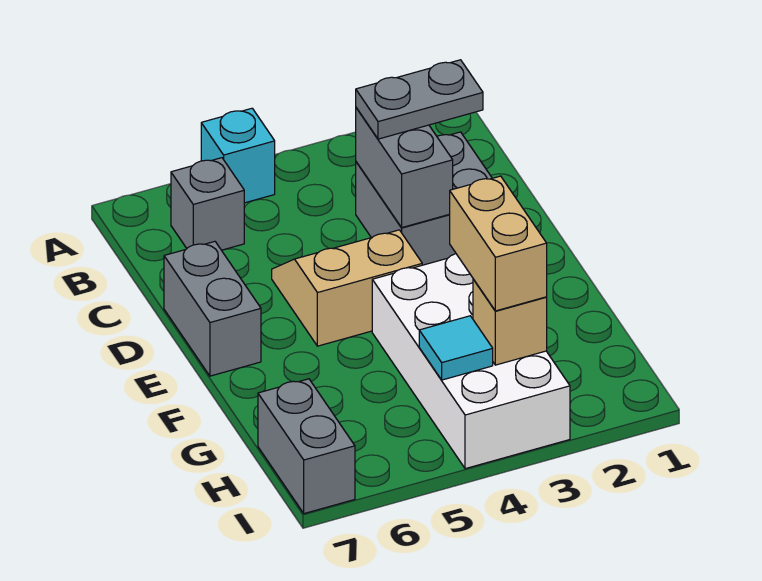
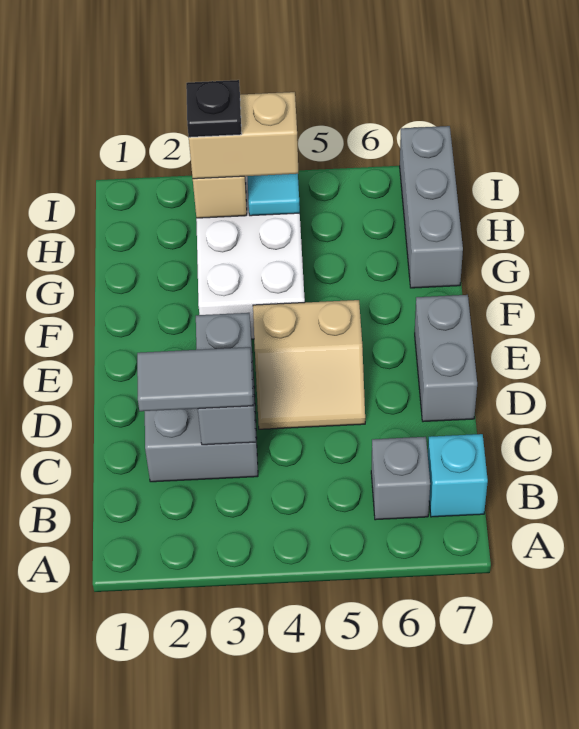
cyan brick A5 level 1 -> cyan brick B7 level 1
grey plate C2:C3 level 3 -> grey tile C2:C3 level 3
tan brick G3:H3 level 3 -> tan brick H3:H4 level 3
none -> black plate H3 level 4
grey brick H7:I7 level 1 -> grey brick G7:I7 level 1

